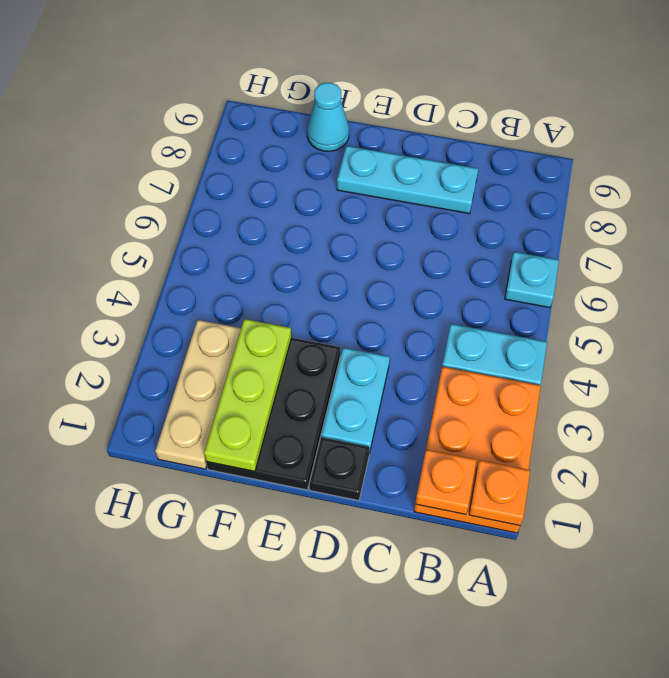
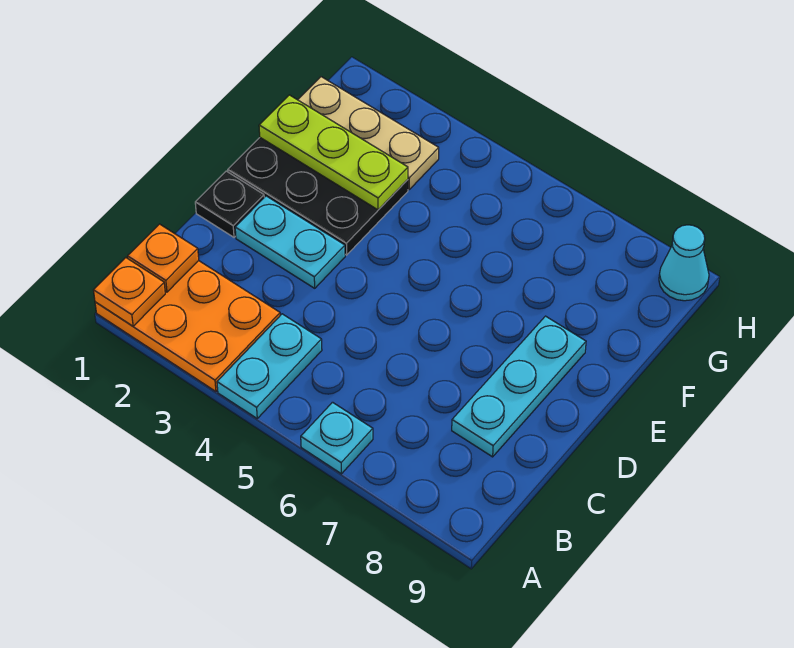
cyan cone F9 level 1 -> cyan cone H9 level 1

